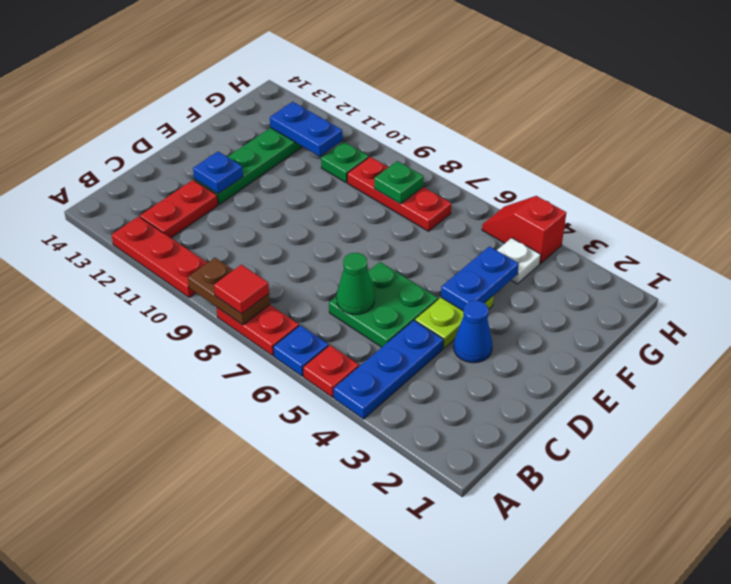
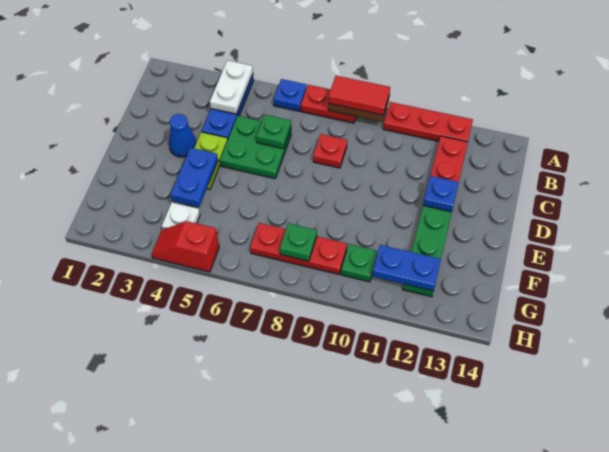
none -> white plate A4:B4 level 2
red plate A5 level 1 -> red plate C8 level 1
red tile A8 level 3 -> red tile A8:A9 level 3
green cone C6 level 2 -> green plate C6 level 2
red slope H4:H5 level 1 top 4 -> red slope H4:H5 level 1 top 5

